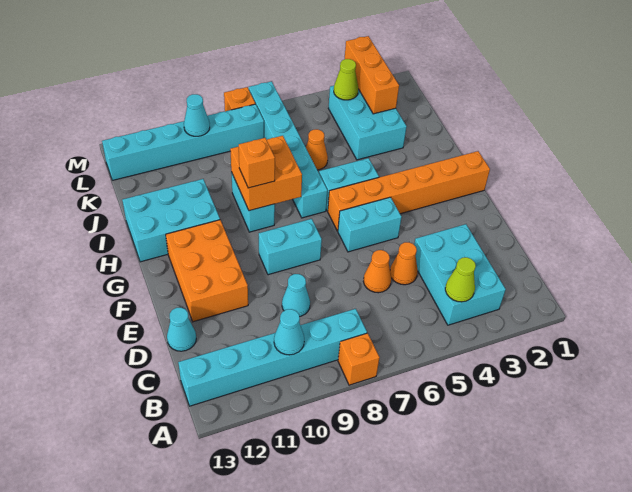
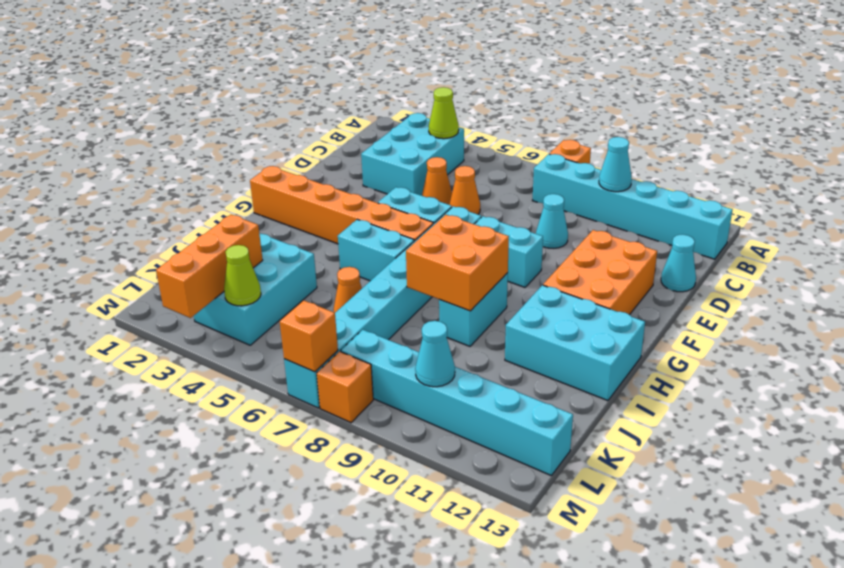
cyan brick H7:M7 level 1 -> cyan brick F7:M7 level 1
orange brick H9 level 3 -> orange brick M7 level 2

